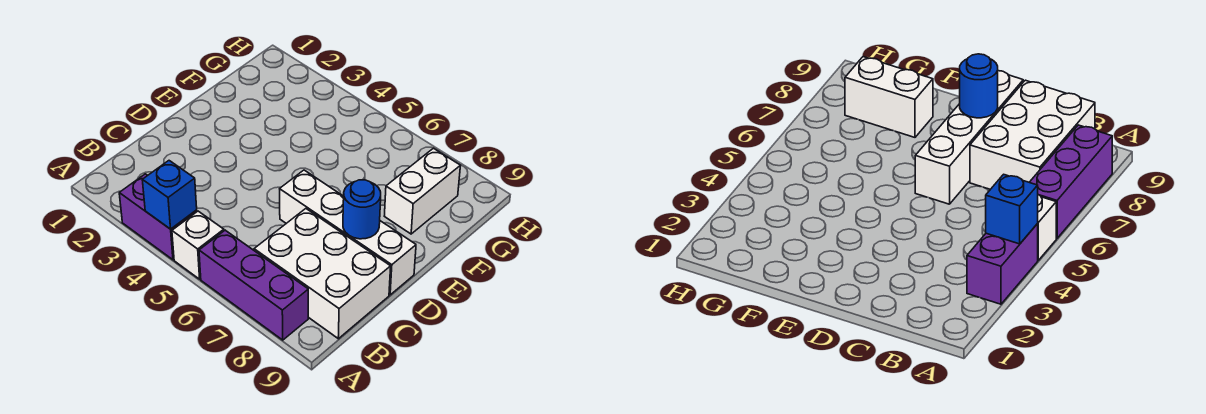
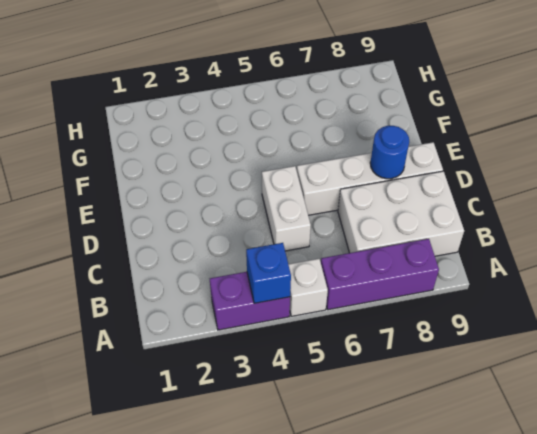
white brick F8:G8 level 1 -> white brick C5:D5 level 1

